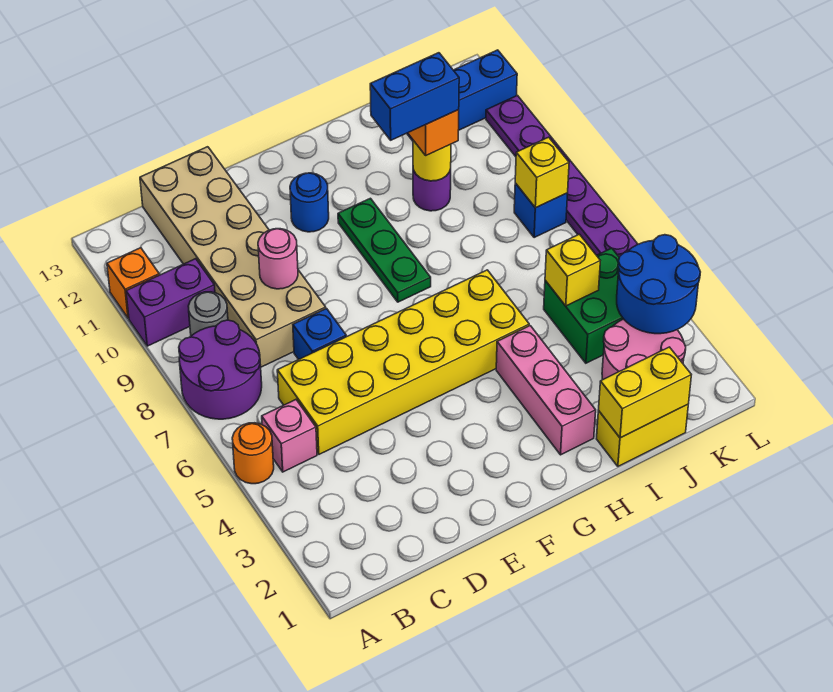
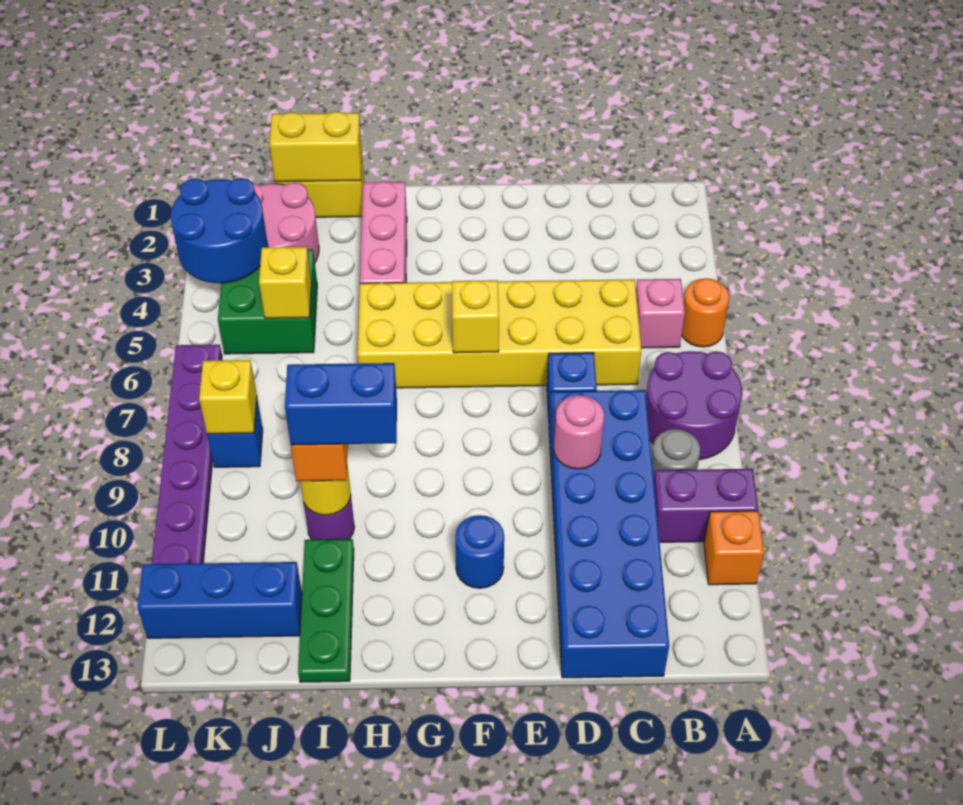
tan brick C8:D13 level 1 -> blue brick C8:D13 level 1
none -> yellow brick F6 level 2
green plate G8:G10 level 1 -> green plate I11:I13 level 1

